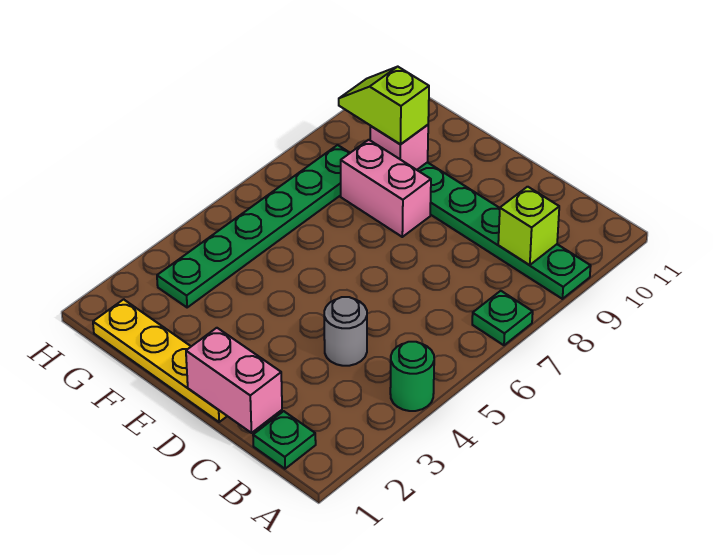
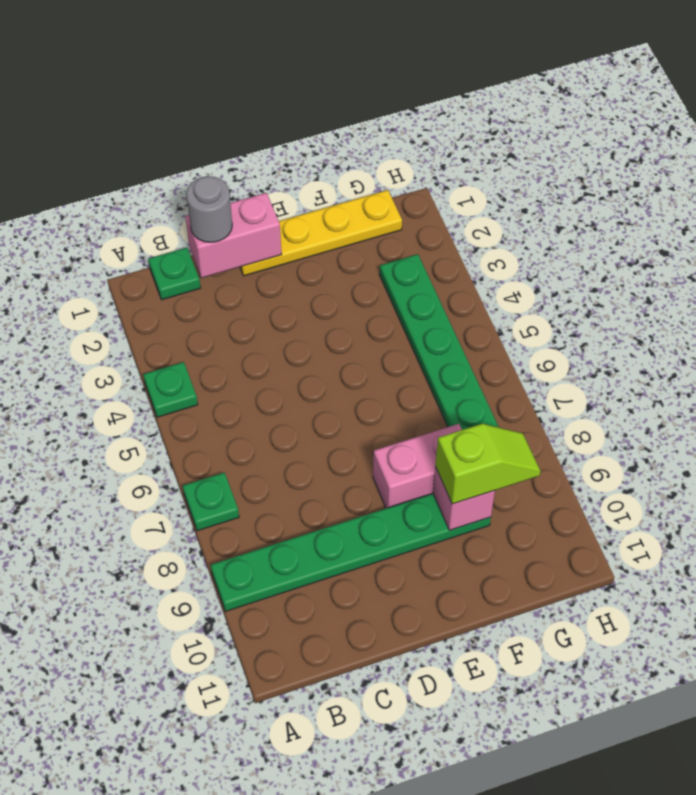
green round brick A4 level 1 -> green plate A4 level 1
lime brick B9 level 2 -> none
grey round brick C4 level 1 -> grey round brick C1 level 3

